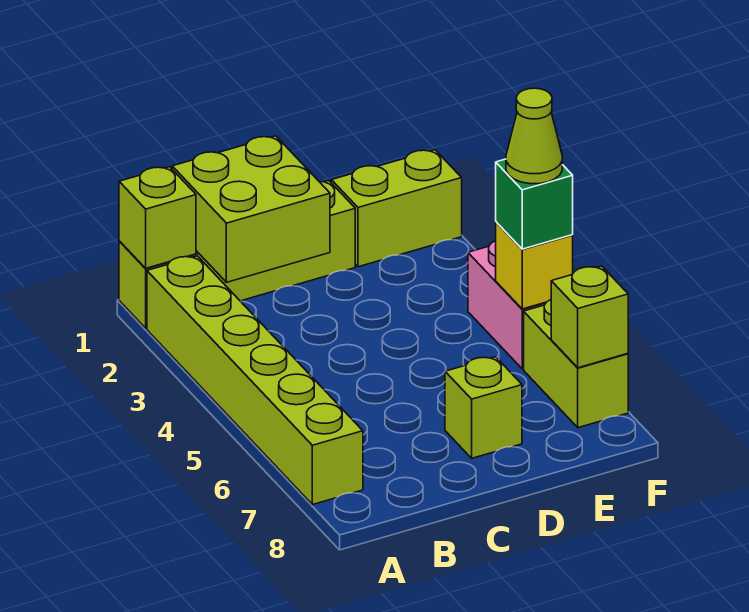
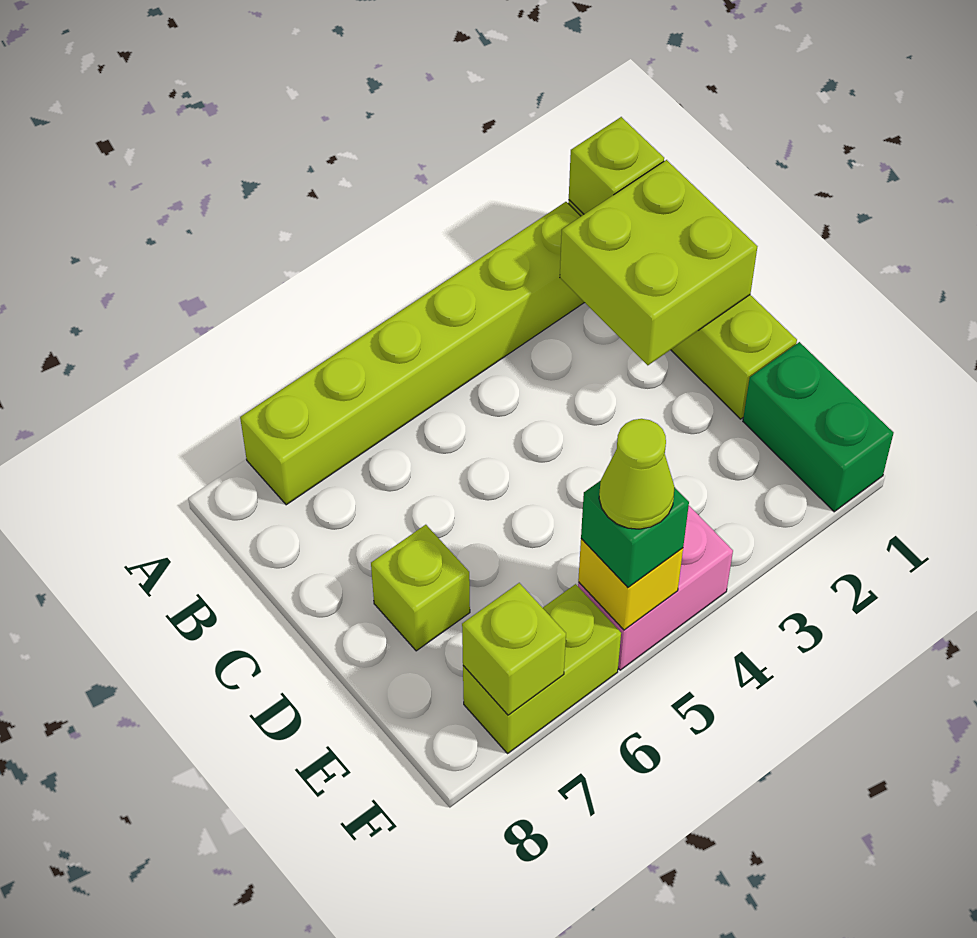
lime brick E1:F1 level 1 -> green brick E1:F1 level 1

